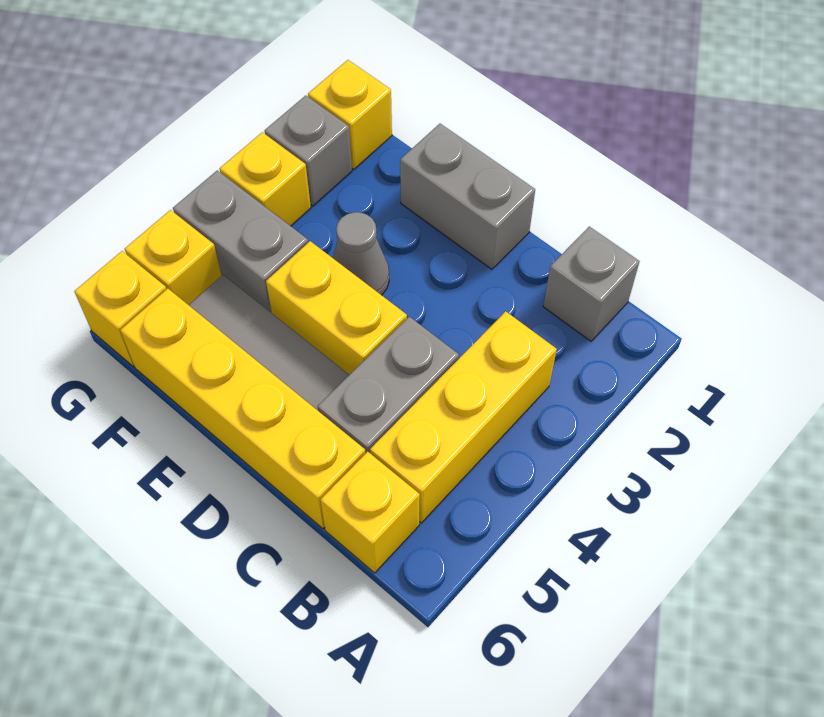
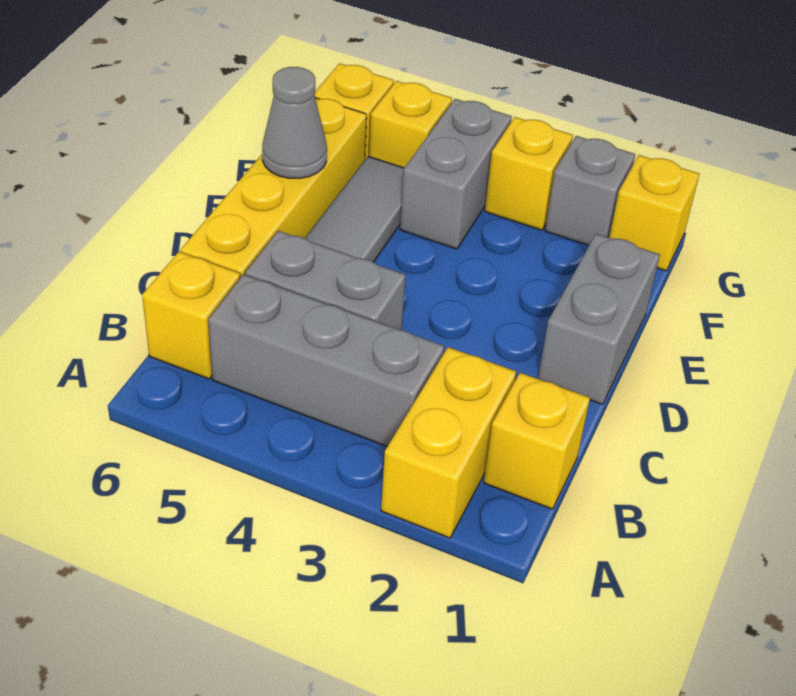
grey brick B1 level 1 -> yellow brick B1 level 1
yellow brick B3:B5 level 1 -> grey brick B3:B5 level 1
yellow brick D4:E4 level 1 -> yellow brick A2:B2 level 1
grey cone E3 level 1 -> grey cone E6 level 2

